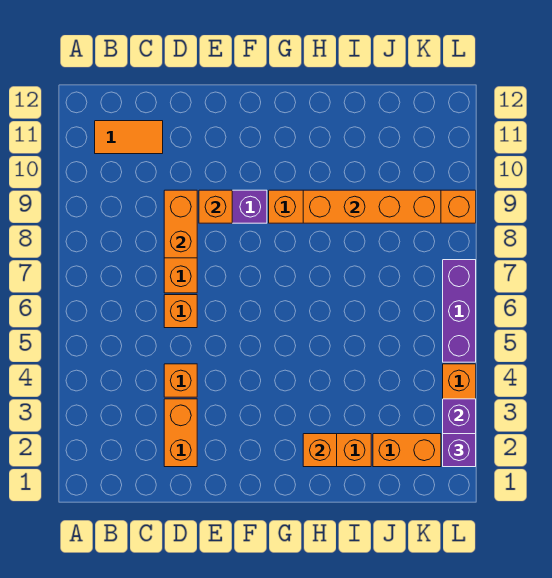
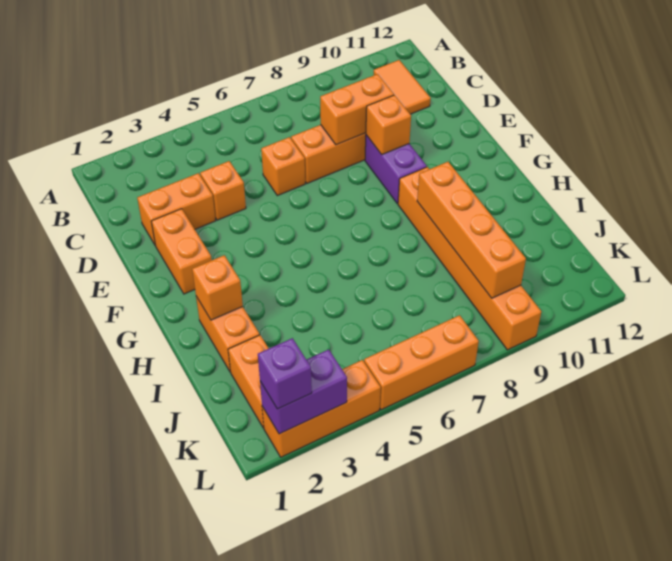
none -> orange brick E2:F2 level 1
purple brick L5:L7 level 1 -> orange brick L5:L7 level 1

